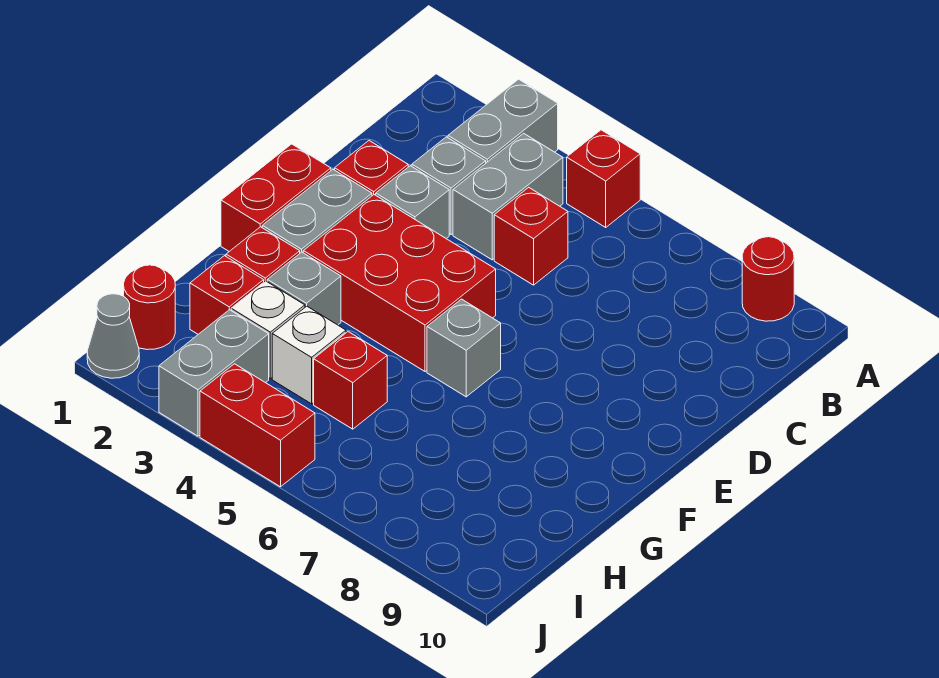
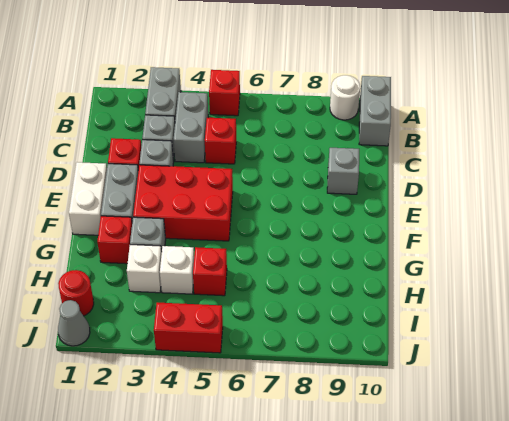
red round brick A9 level 1 -> white round brick A9 level 1
red brick E1:F1 level 1 -> white brick E1:F1 level 1
grey brick F6 level 1 -> grey brick D9 level 1
red brick H2 level 1 -> none
grey brick I3:J3 level 1 -> grey brick A10:B10 level 1

